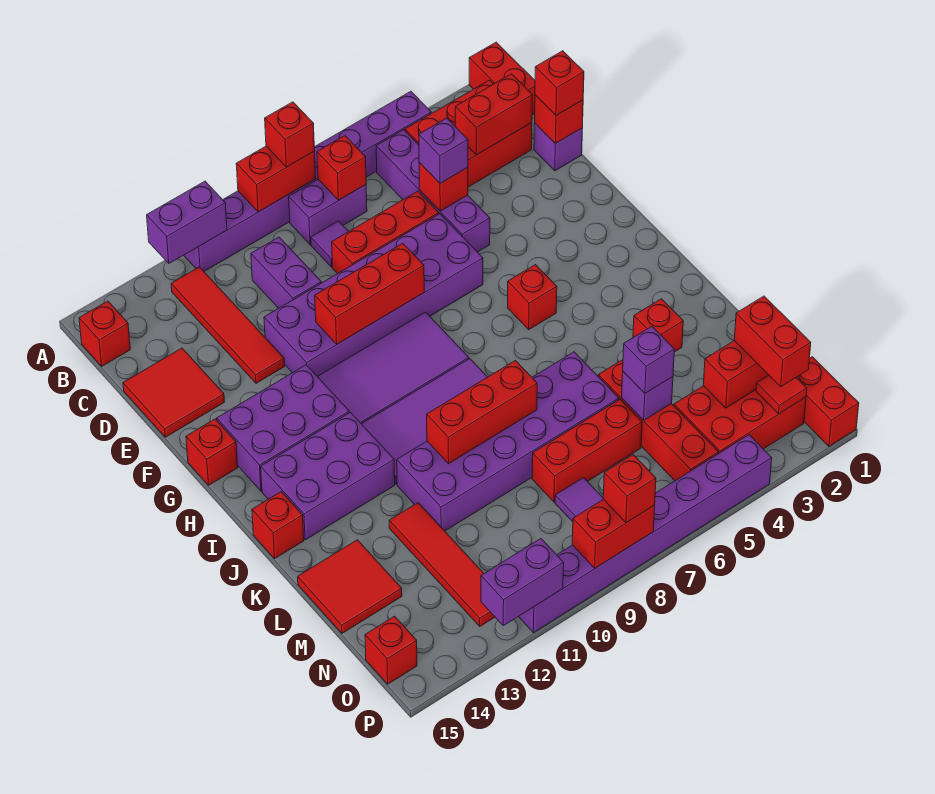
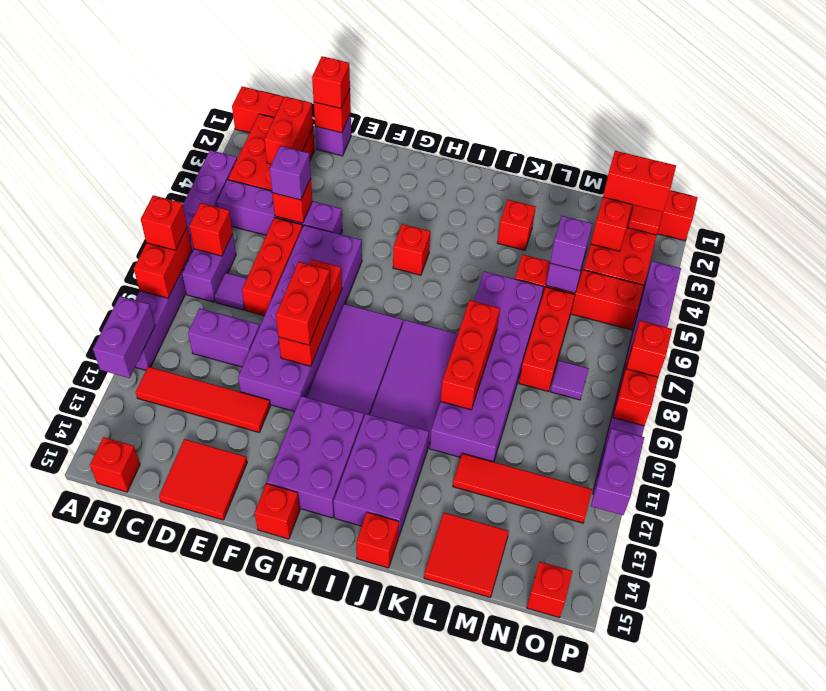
none -> red brick F9:F10 level 3

